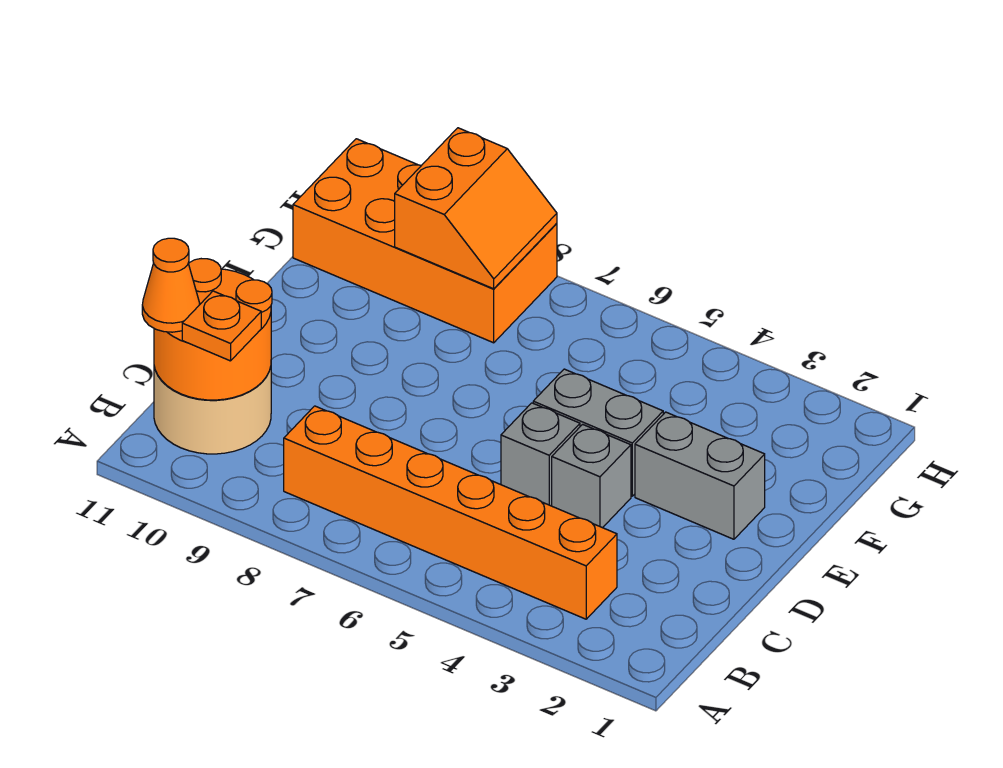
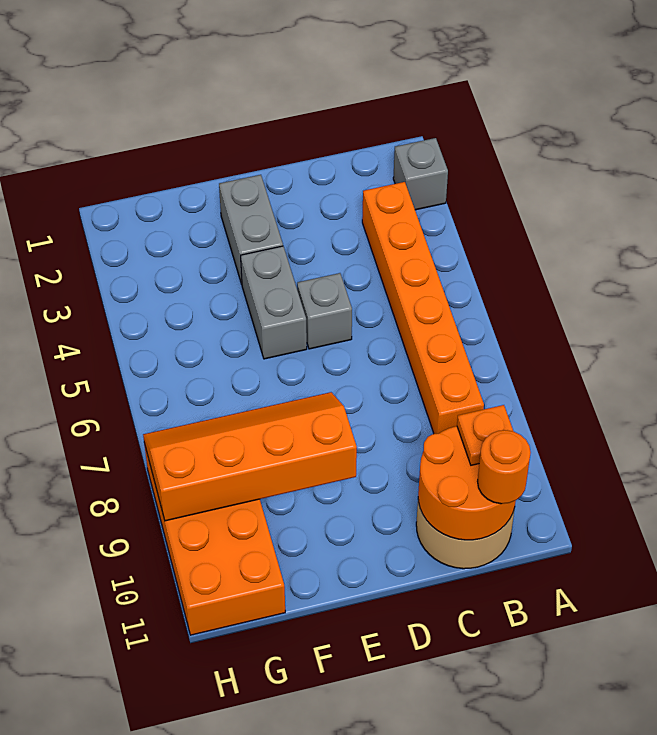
orange cone B11 level 3 -> orange round brick B11 level 3
grey brick D4 level 1 -> grey brick A2 level 1
orange slope G8:H9 level 2 top 9 -> orange slope E8:H9 level 2 top 9

